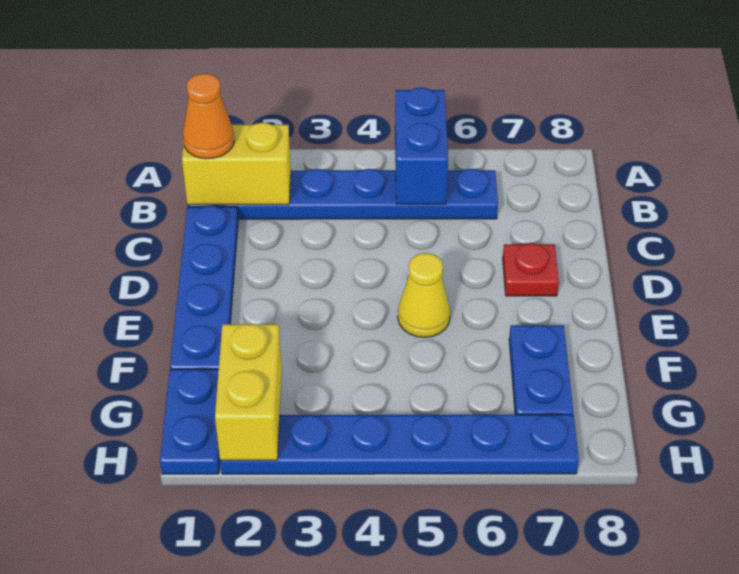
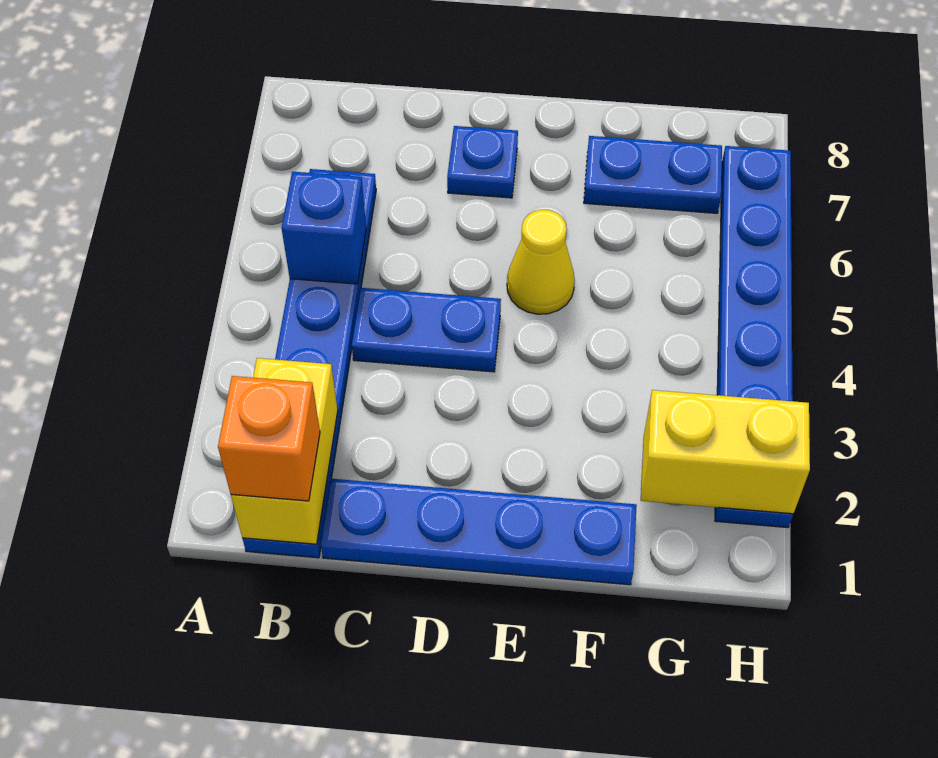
blue brick A5:B5 level 2 -> blue brick B5 level 2
orange cone B1 level 3 -> orange brick B1 level 3
red plate D7 level 1 -> blue plate D7 level 1
blue plate G1:H1 level 1 -> blue plate C4:D4 level 1

